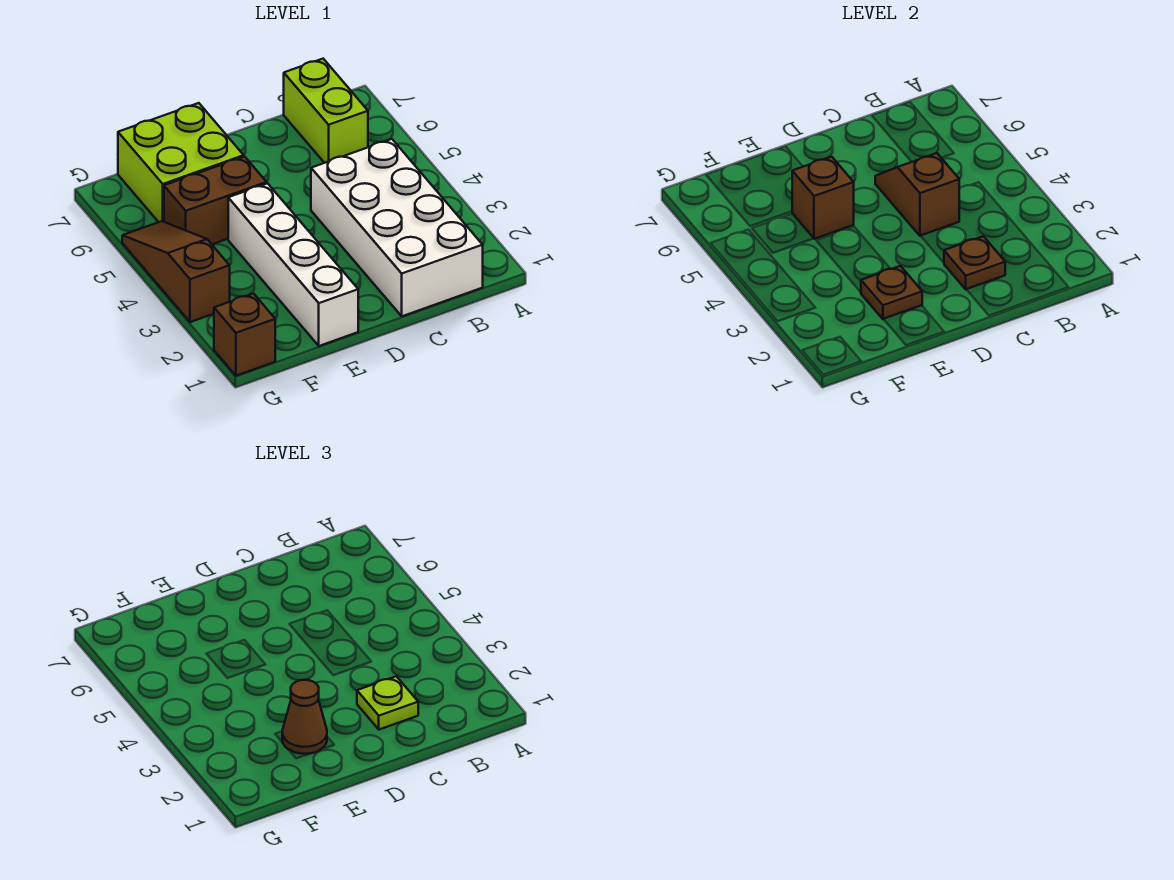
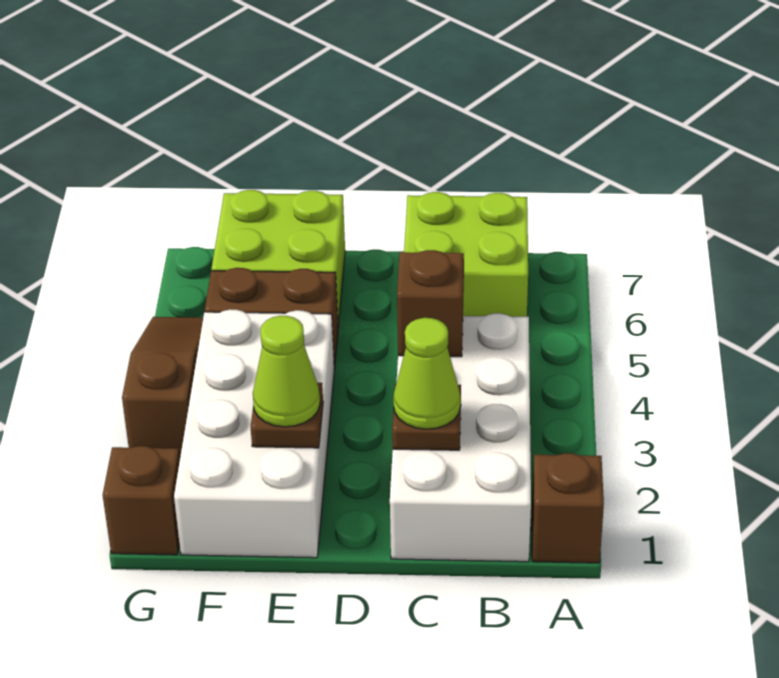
lime brick B6:B7 level 1 -> lime brick B6:C7 level 1
lime plate C2 level 3 -> lime cone C2 level 3
white brick E1:E4 level 1 -> white brick E1:F4 level 1
brown cone E2 level 3 -> lime cone E2 level 3
brown brick E5 level 2 -> brown brick A1 level 1

